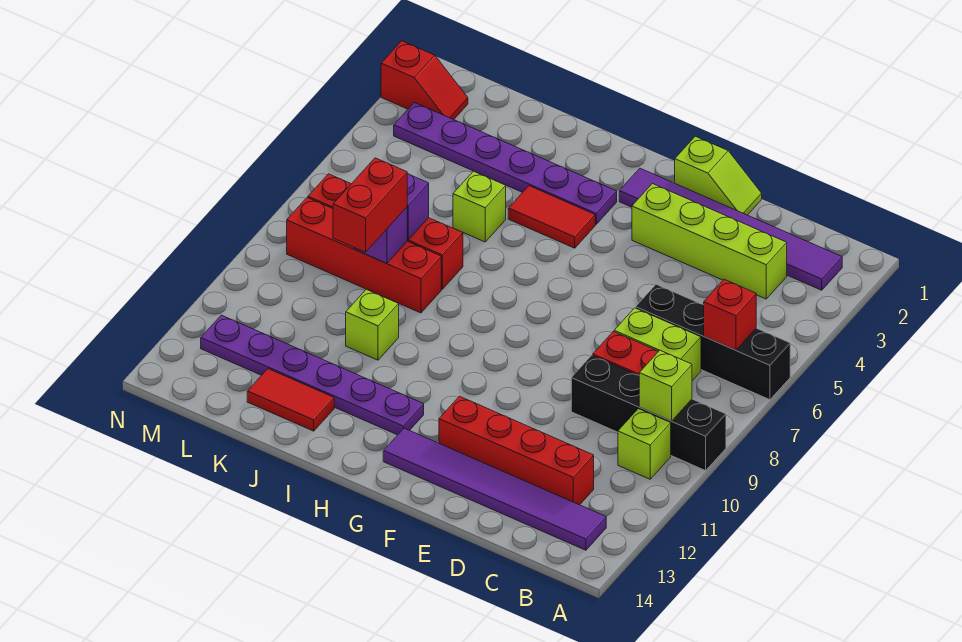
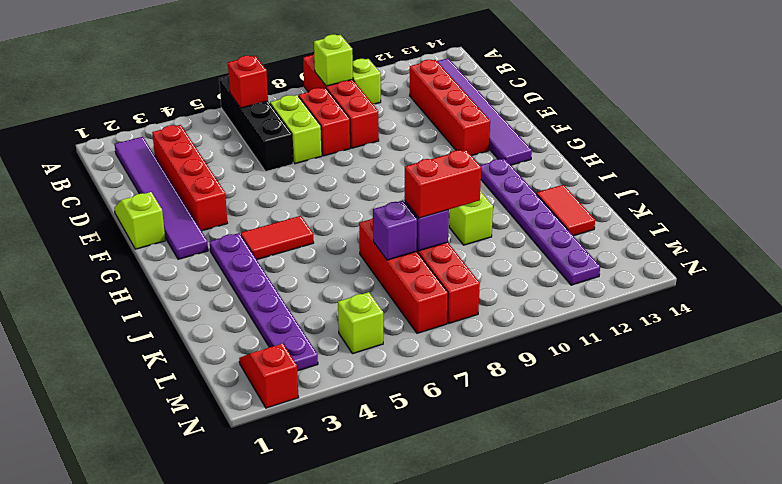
black brick A9:D9 level 1 -> red brick A9:D9 level 1
lime brick C3:F3 level 1 -> red brick C3:F3 level 1
red tile H4:I4 level 1 -> red tile H4:H5 level 1
lime brick J5 level 1 -> lime brick M5 level 1

